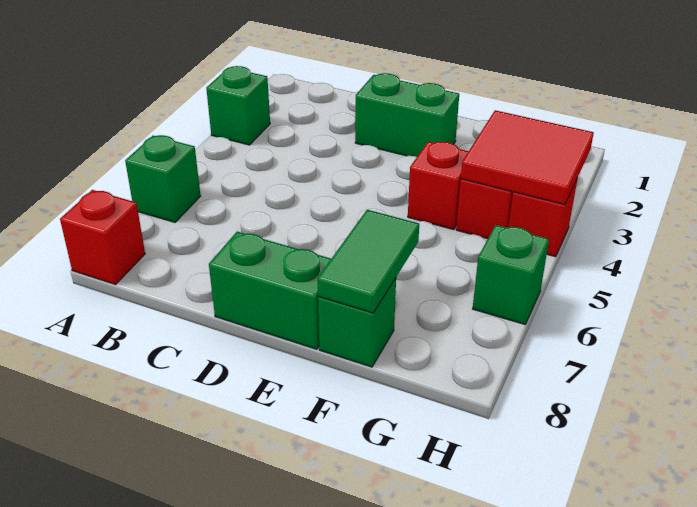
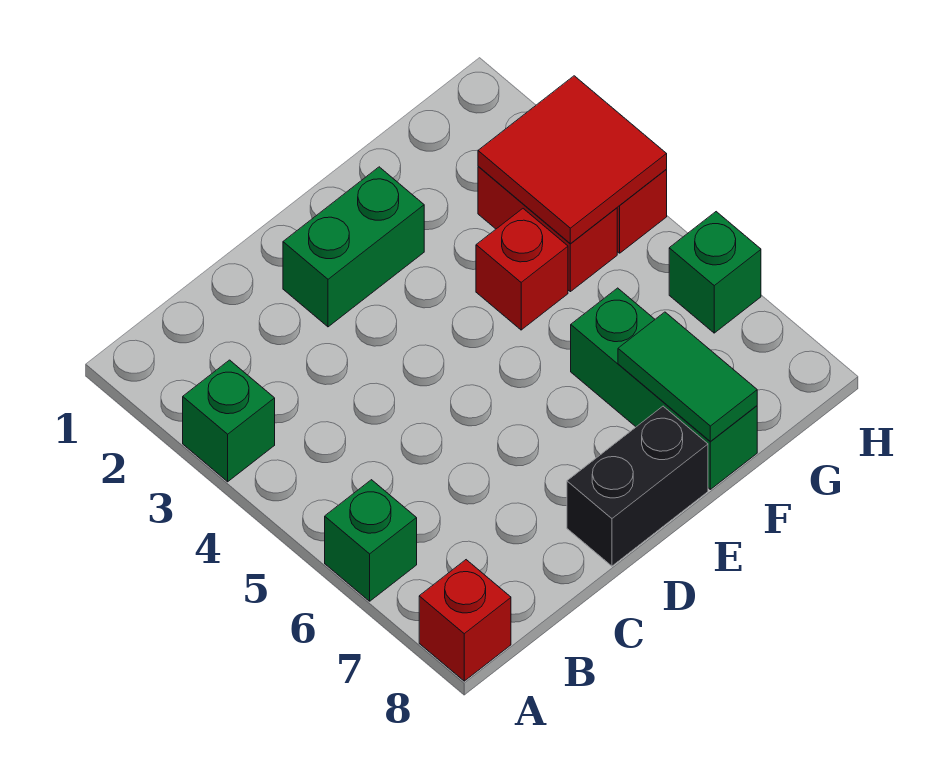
green brick D8:E8 level 1 -> black brick D8:E8 level 1
green brick F8 level 1 -> green brick F6:F8 level 1

